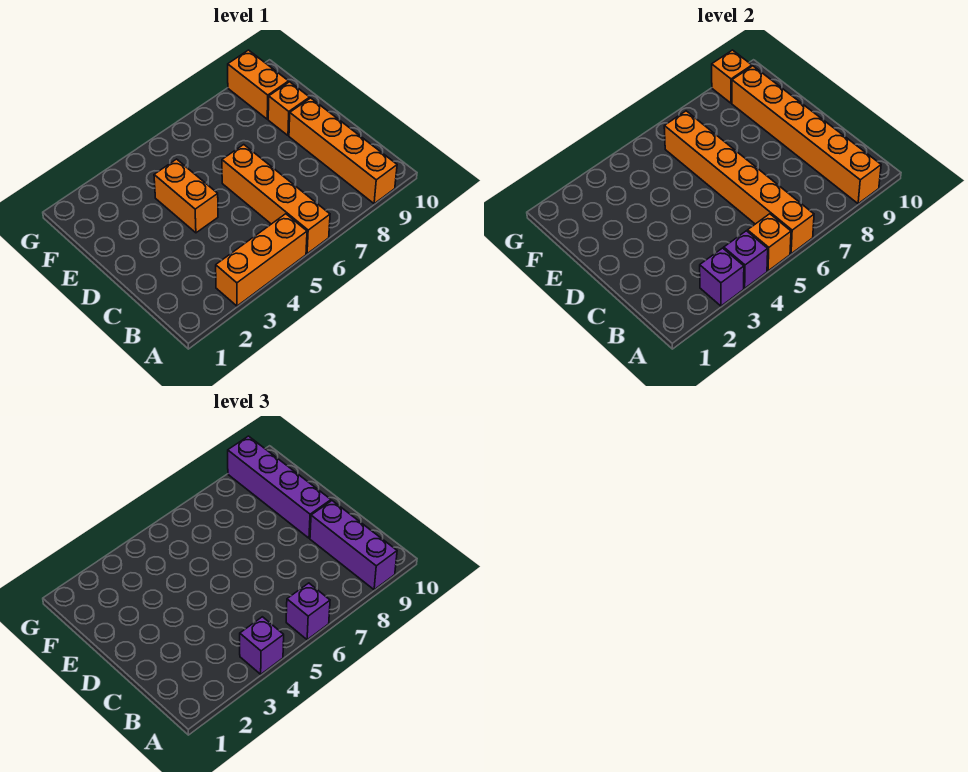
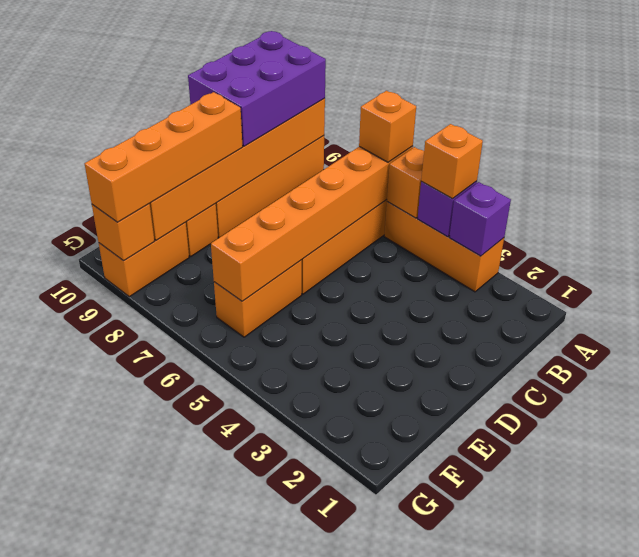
purple brick A4 level 3 -> orange brick A4 level 3
purple brick A6 level 3 -> orange brick A6 level 3
purple brick A9:C9 level 3 -> purple brick A9:C10 level 3
orange brick D4:E4 level 1 -> orange brick E6:F6 level 1
purple brick D9:G9 level 3 -> orange brick D9:G9 level 3

